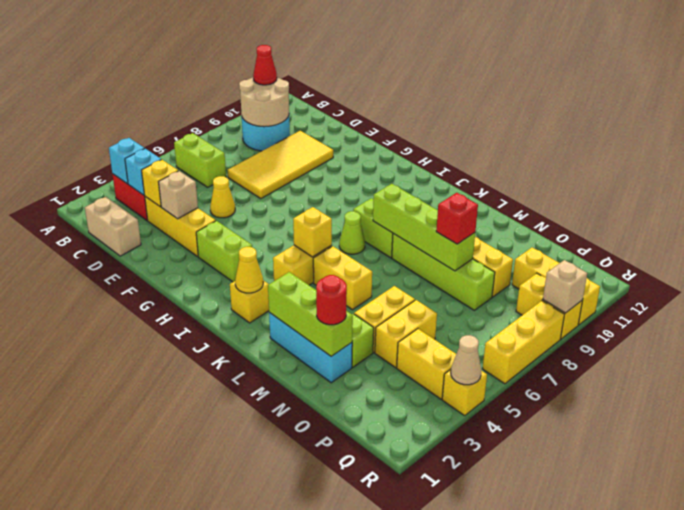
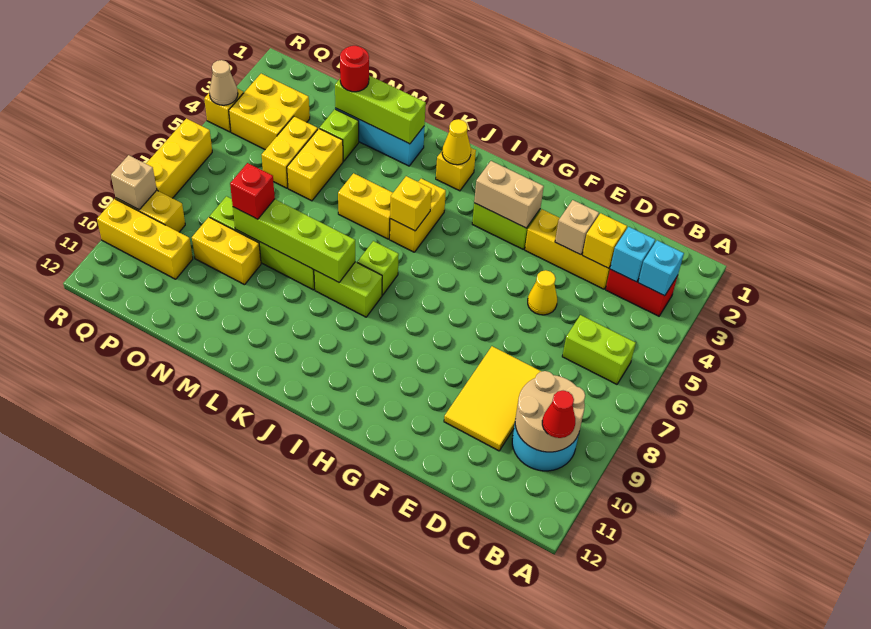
tan brick C1:D1 level 1 -> tan brick G3:H3 level 2
yellow tile D7:E10 level 1 -> yellow tile D8:E10 level 1
lime cone J7 level 1 -> lime brick J7 level 1
yellow brick P4:Q4 level 1 -> yellow brick P3:Q4 level 1

